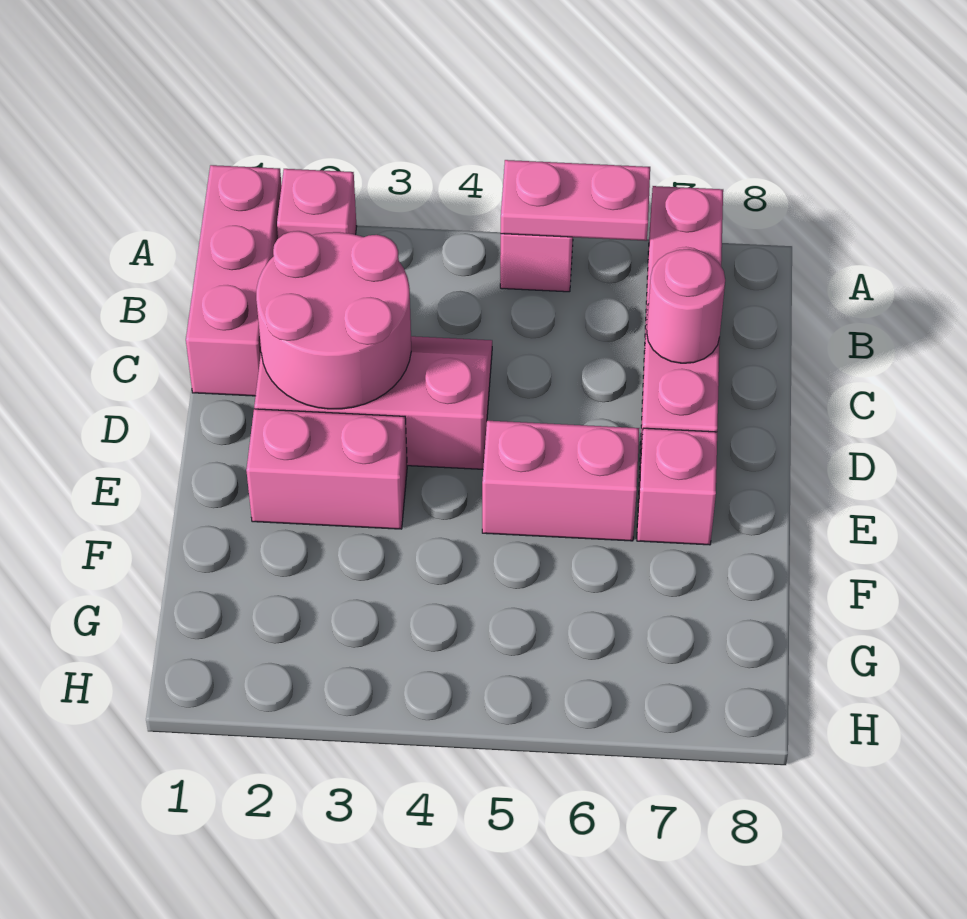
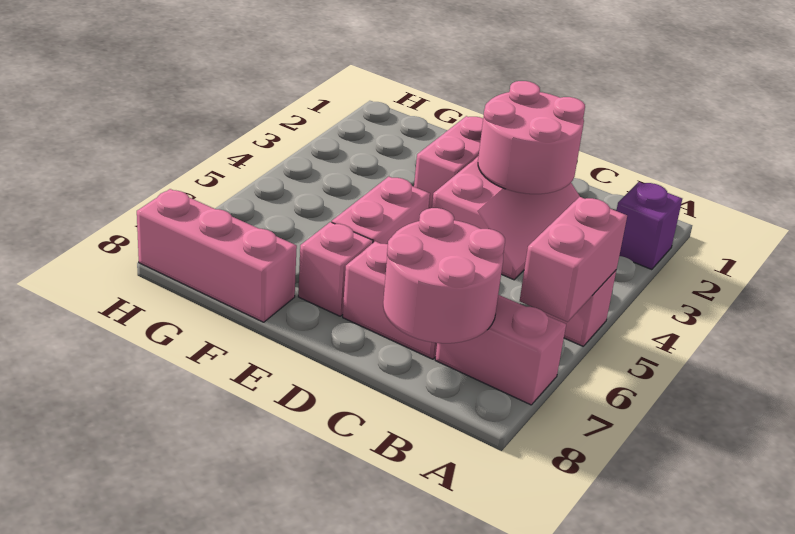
pink brick A1:C1 level 1 -> pink brick F8:H8 level 1
pink brick A2 level 1 -> purple brick A2 level 1
pink plate A5:A6 level 2 -> pink brick A5:A6 level 2
pink round brick C7 level 2 -> pink round brick B7:C8 level 2

